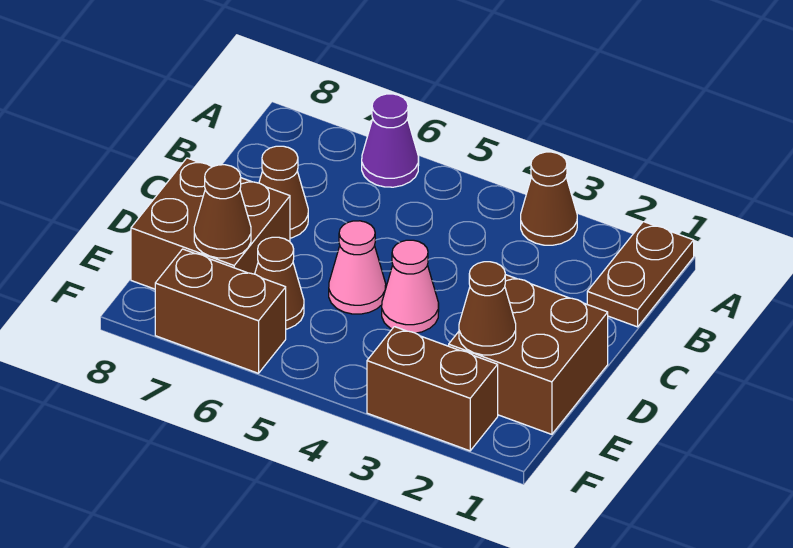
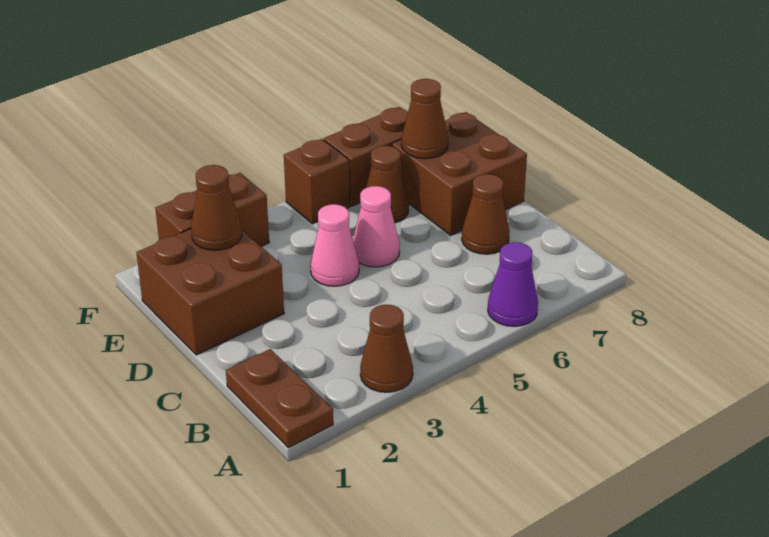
none -> brown brick F5 level 1

